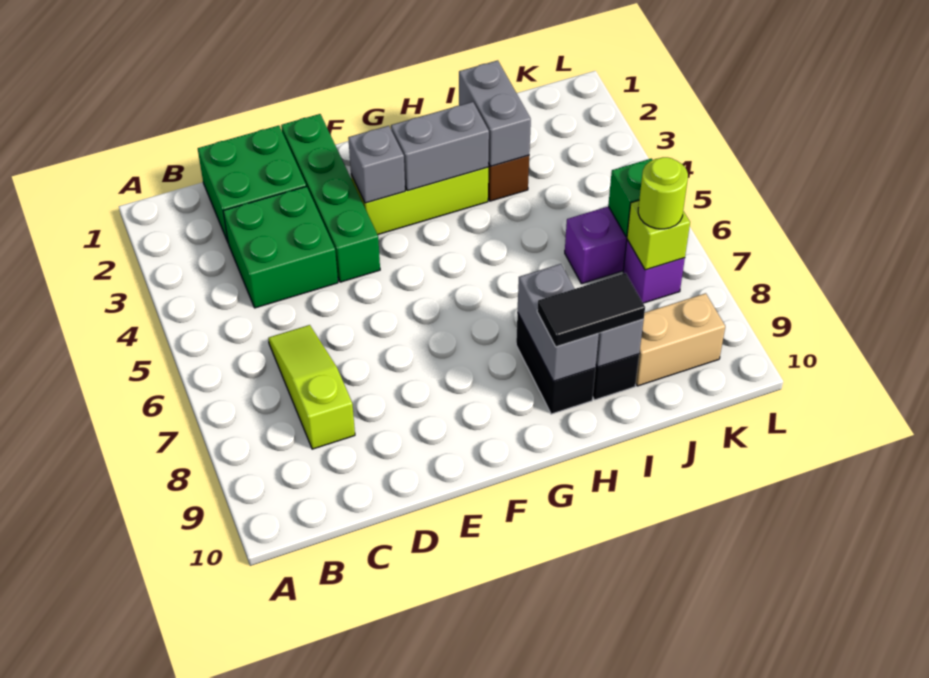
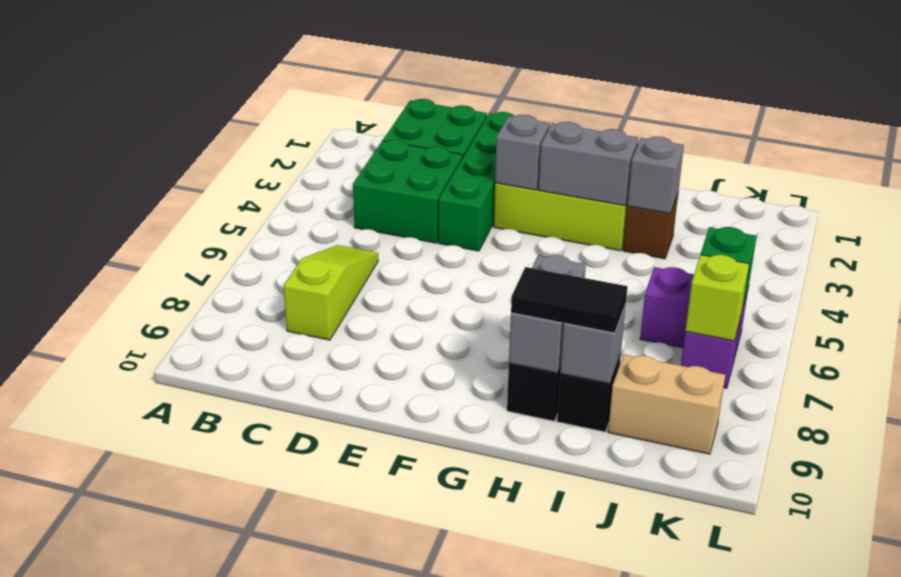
grey brick I2:I3 level 2 -> grey brick I3 level 2
lime round brick K7 level 3 -> none

